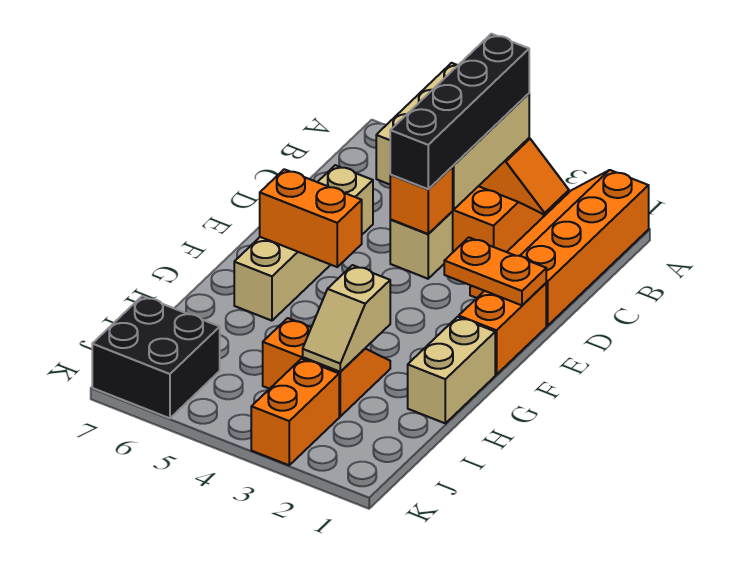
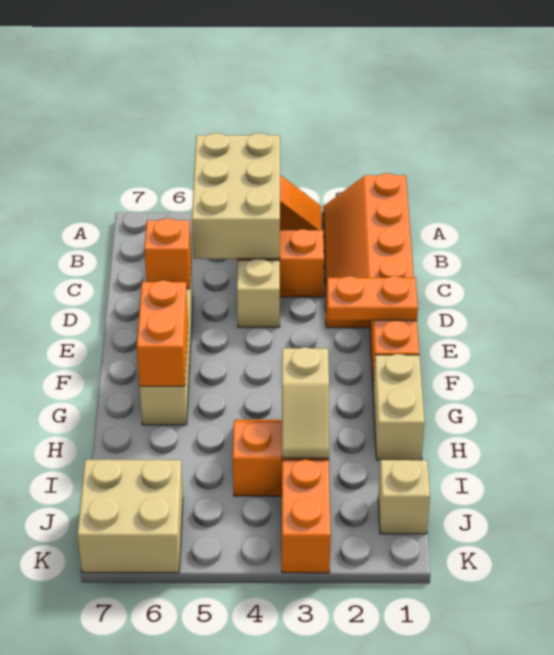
black brick A4:D4 level 3 -> none
orange brick D4 level 2 -> orange brick D6 level 2
orange brick F5:F6 level 2 -> orange brick F6:G6 level 2
none -> tan brick J1 level 1
black brick J6:K7 level 1 -> tan brick J6:K7 level 1

